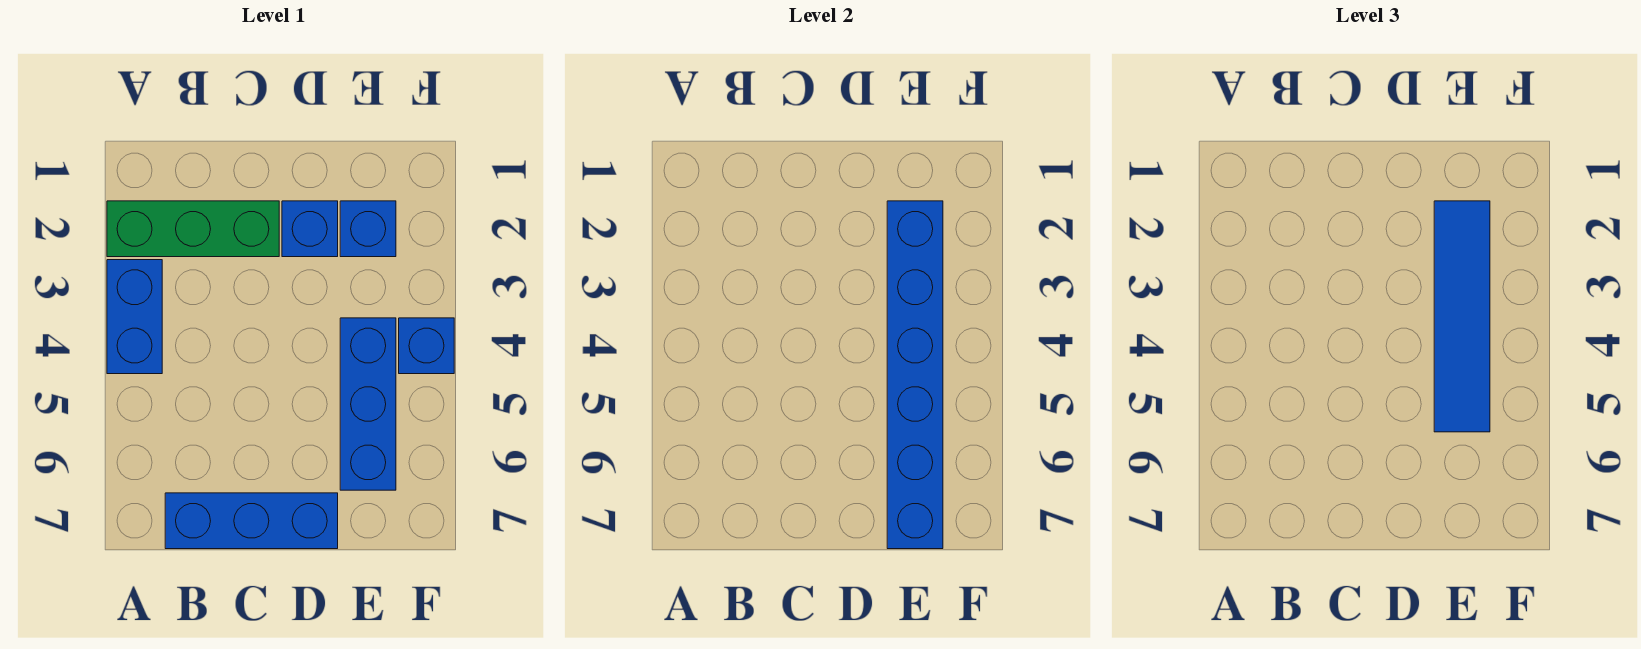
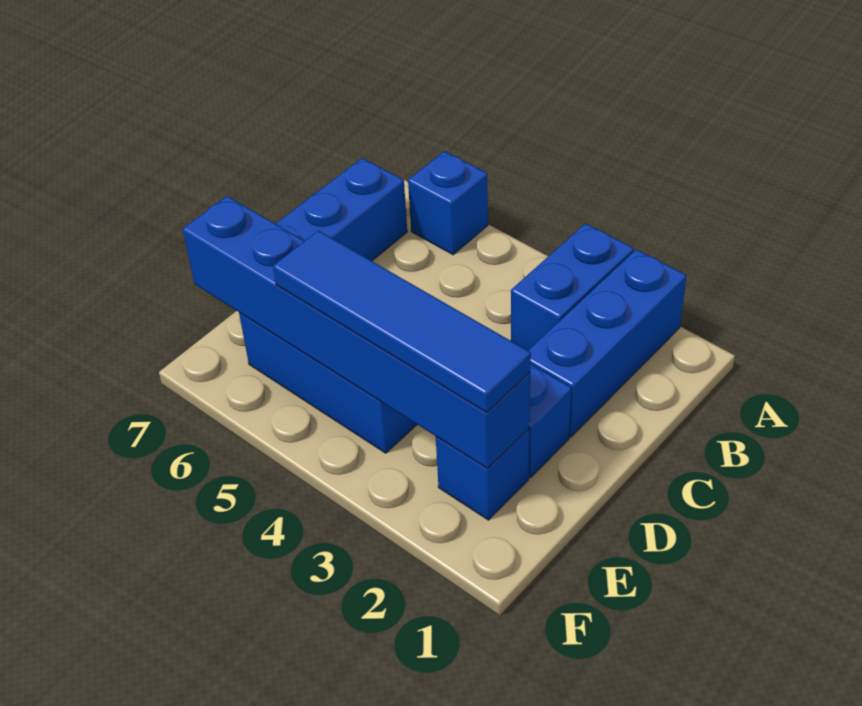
green brick A2:C2 level 1 -> blue brick A2:C2 level 1
blue brick A3:A4 level 1 -> blue brick A3:B3 level 1
blue brick F4 level 1 -> blue brick A6 level 1

